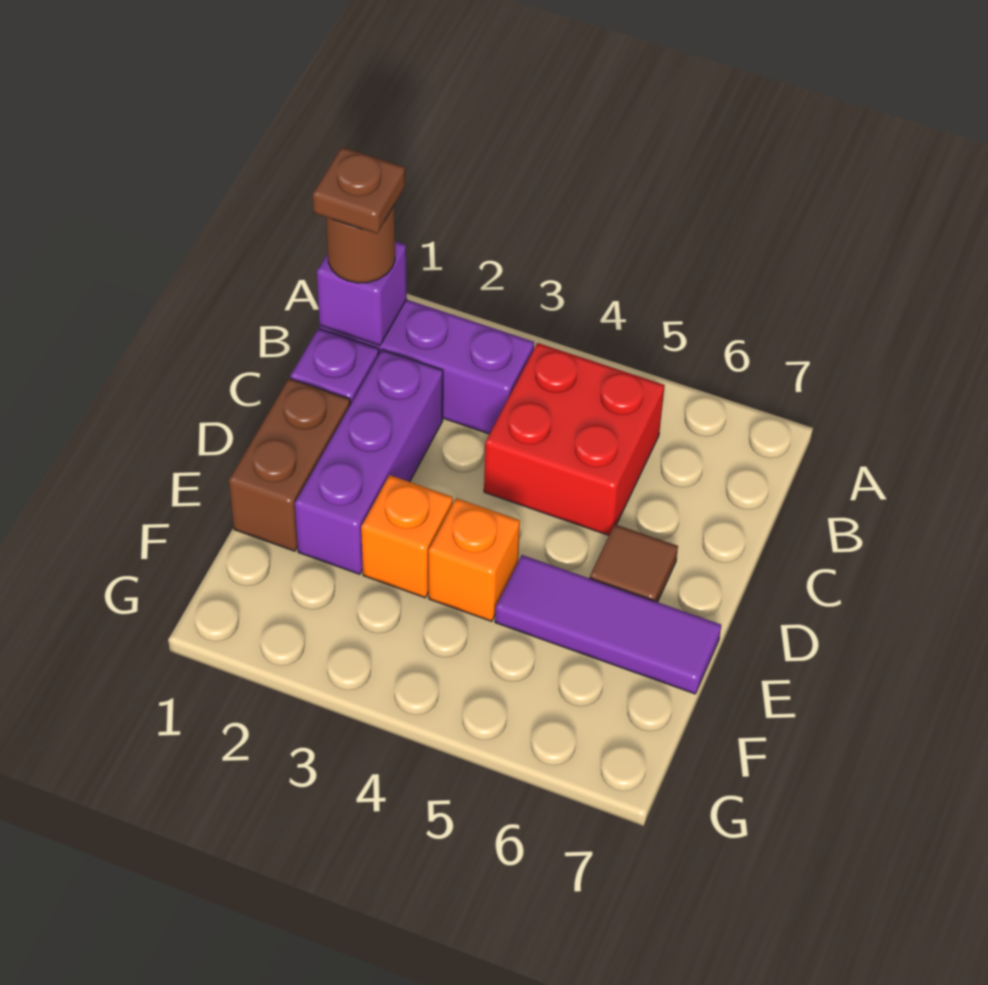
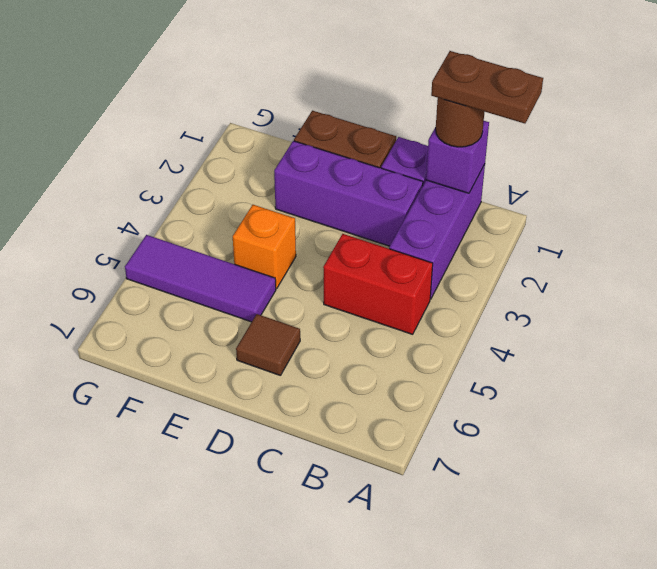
brown plate B1 level 4 -> brown plate A1:B1 level 4
red brick B4:C5 level 1 -> red brick B4:C4 level 1
orange brick E3 level 1 -> none
purple tile E5:E7 level 1 -> purple tile E5:G5 level 1

